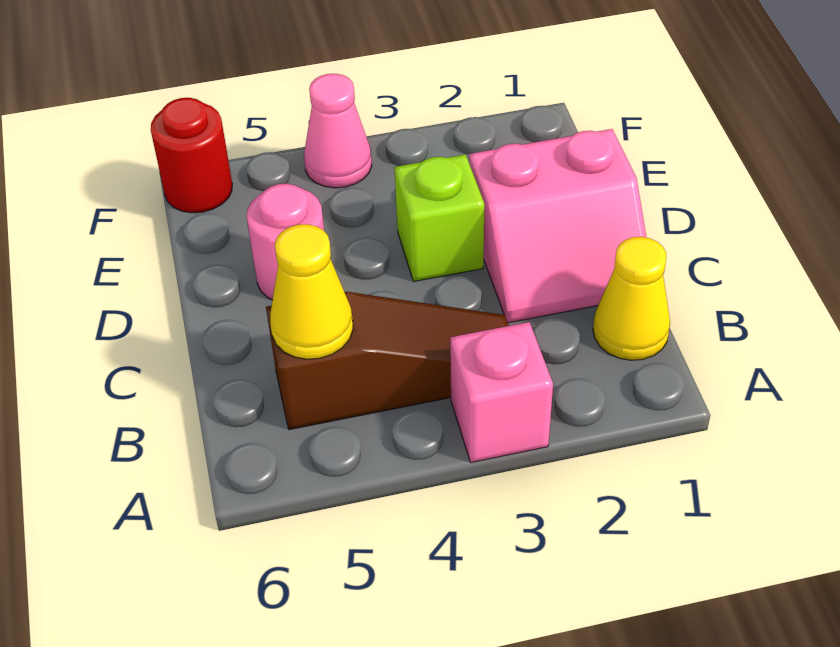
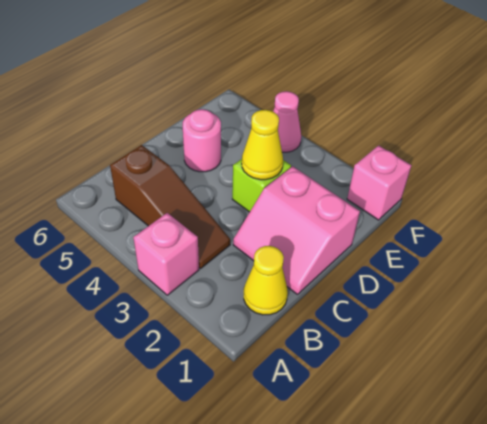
yellow cone B5 level 2 -> yellow cone D3 level 2
none -> pink brick F1 level 1
red round brick F6 level 1 -> none

